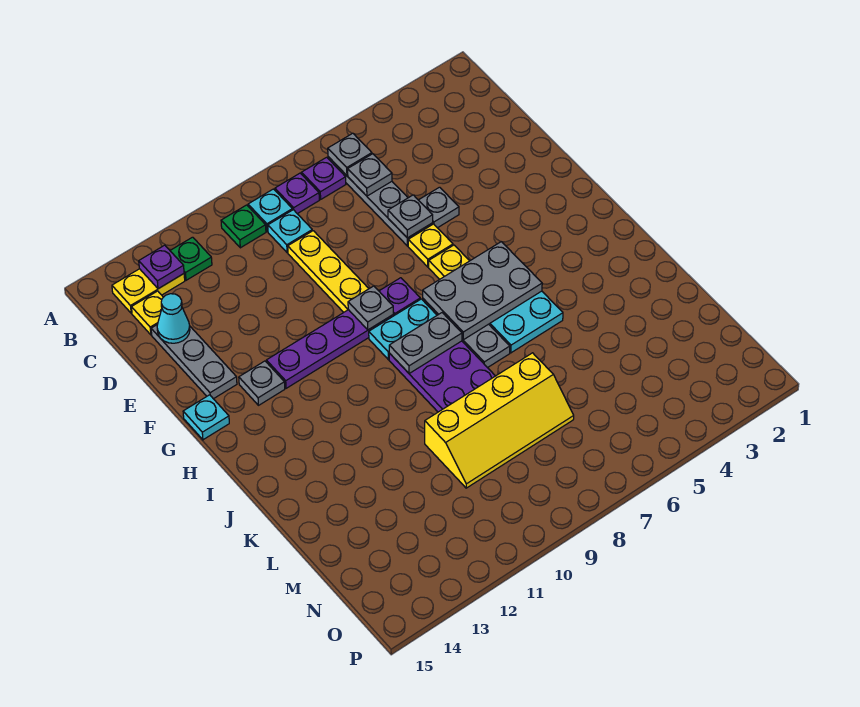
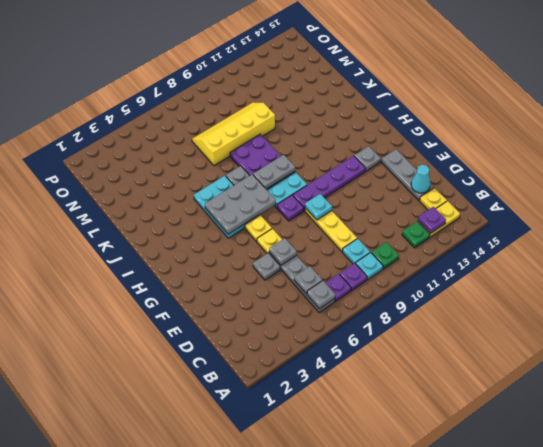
grey plate G9 level 2 -> none
cyan plate G15 level 1 -> cyan plate F9 level 2

